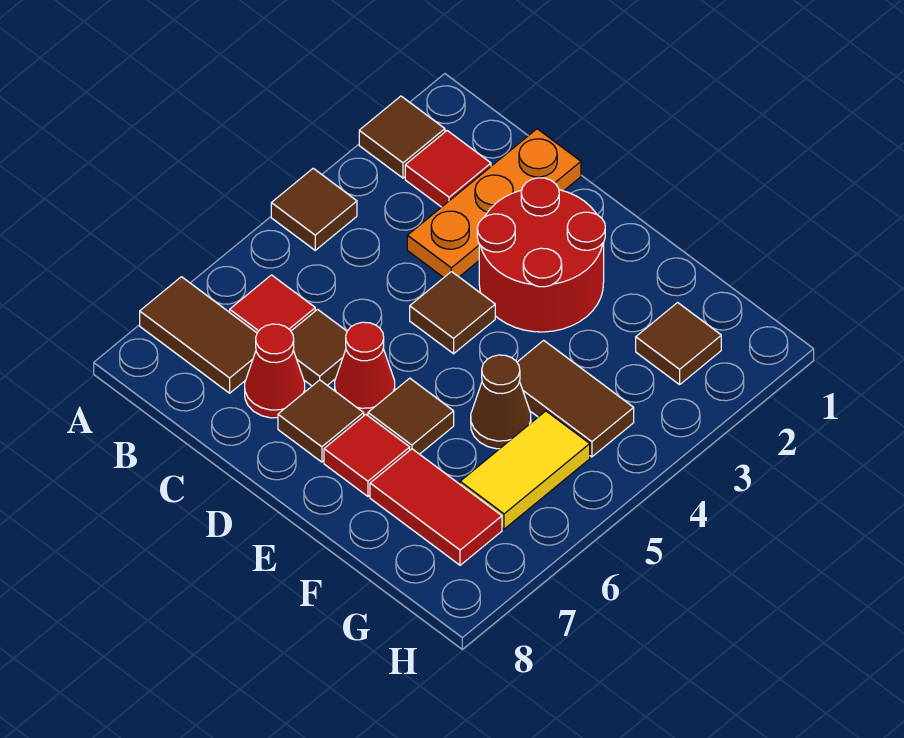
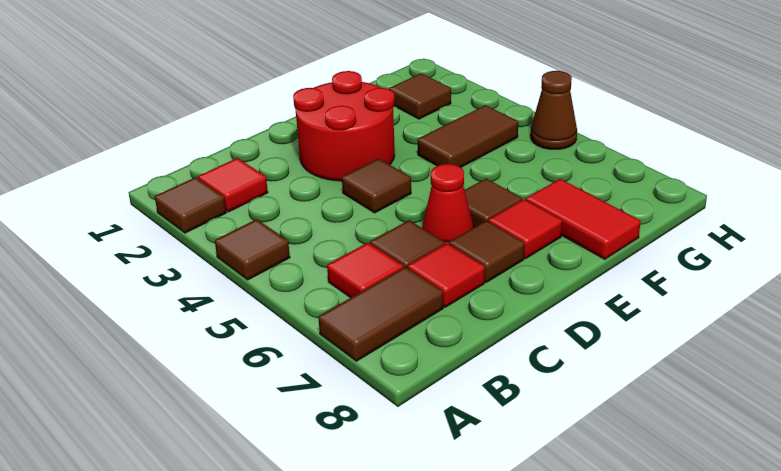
orange plate C1:C3 level 1 -> none
red cone C7 level 1 -> red tile C7 level 1
brown cone F5 level 1 -> brown cone H5 level 1
red tile F7:G7 level 1 -> red tile F7:F8 level 1
yellow tile G5:G6 level 1 -> none

